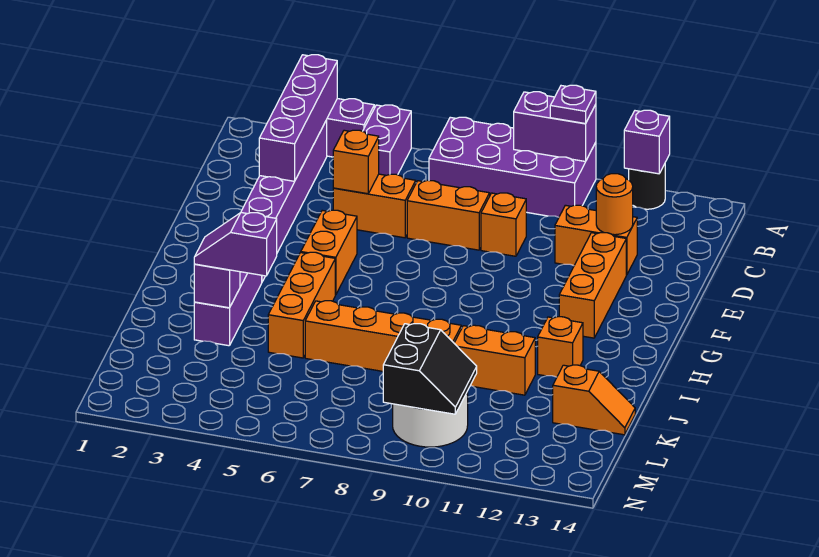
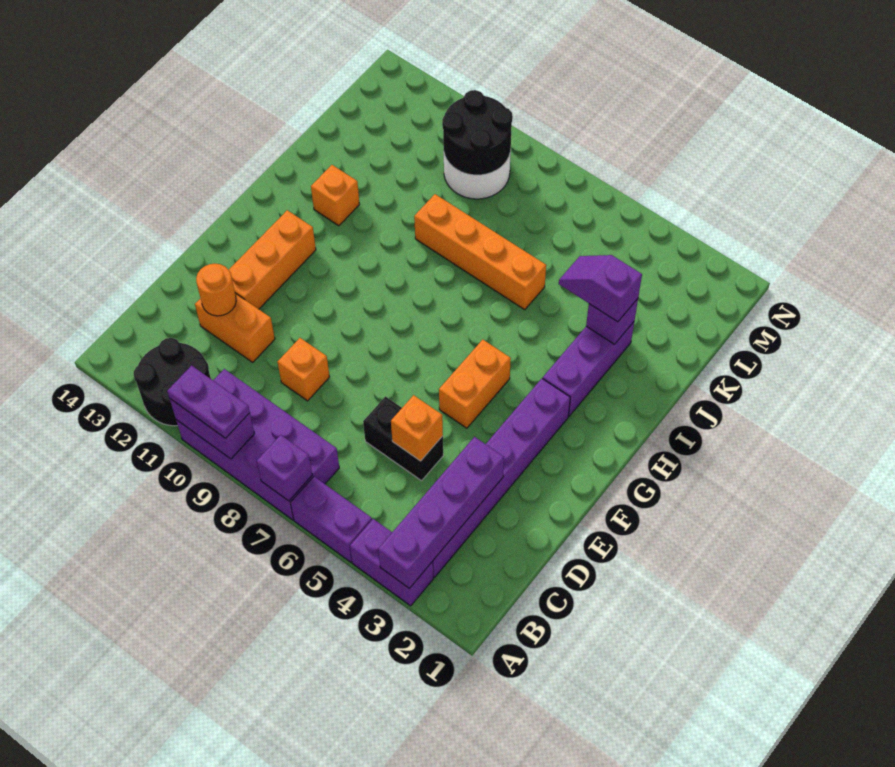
purple brick A5:B5 level 1 -> purple brick A5:A6 level 1
purple plate A10 level 3 -> purple plate A9:A10 level 3
black round brick A12 level 1 -> black round brick A11:B12 level 1
purple brick A12 level 2 -> purple brick A7 level 2
orange brick D5:D6 level 1 -> black brick D5:D6 level 1
orange brick D7:D8 level 1 -> none
orange brick H5:J5 level 1 -> none
purple slope J3:J4 level 3 top 4 -> purple slope J3:J4 level 3 top 3
orange brick J10:J11 level 1 -> none
orange slope K13:K14 level 1 top 13 -> none
black slope L9:M10 level 2 top 9 -> black round brick L9:M10 level 2

